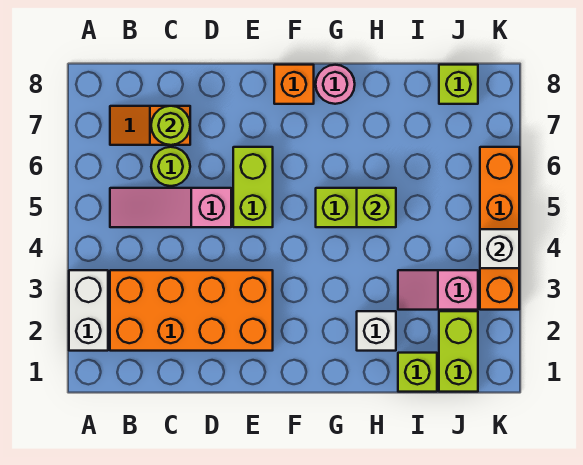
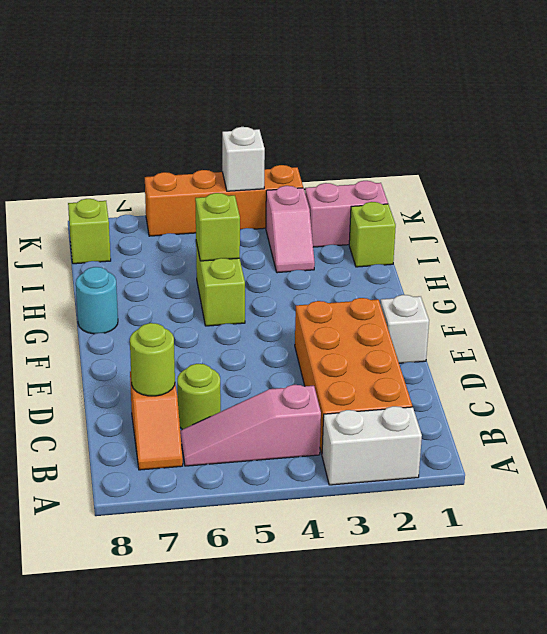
pink slope B5:D5 level 1 top D -> pink slope B4:B6 level 1 top 4
lime brick E5:E6 level 1 -> none
orange brick F8 level 1 -> none
pink round brick G8 level 1 -> cyan round brick G8 level 1
white brick H2 level 1 -> white brick E1 level 1
lime brick J1:J2 level 1 -> pink brick J1:J2 level 1

